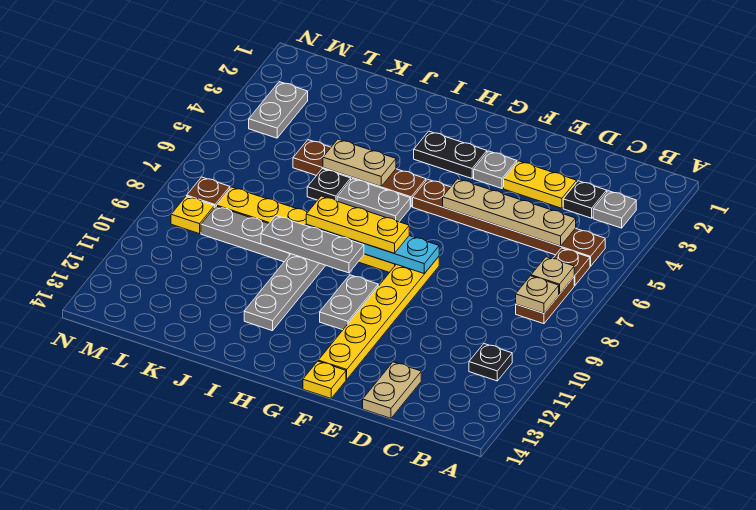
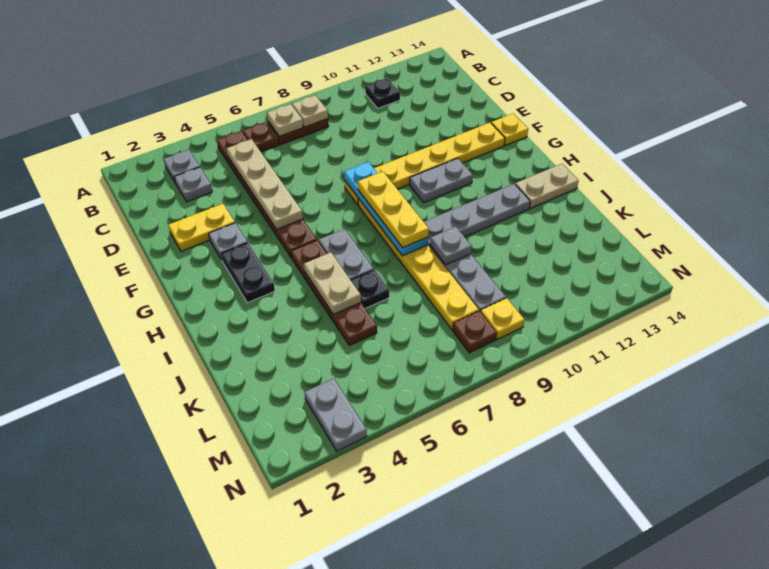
black plate C3 level 1 -> grey plate C3 level 1
yellow plate D3:E3 level 1 -> yellow plate E2:E3 level 1
tan plate D13:D14 level 1 -> tan plate I13:I14 level 1
grey plate H9:J9 level 2 -> grey plate J9 level 2
grey plate M3:M4 level 1 -> grey plate M3:N3 level 1

